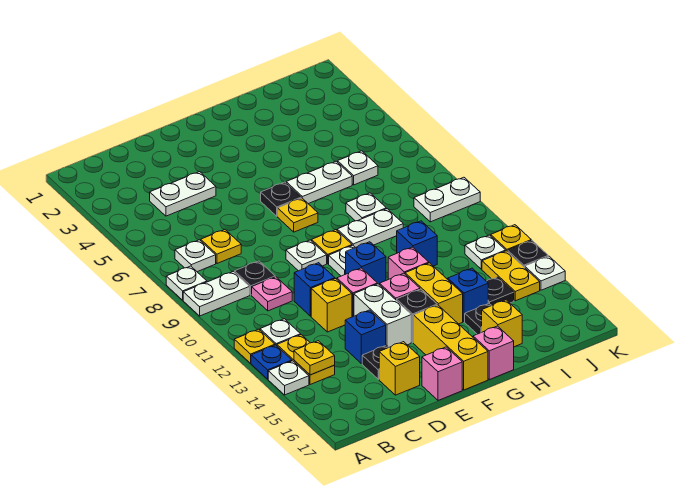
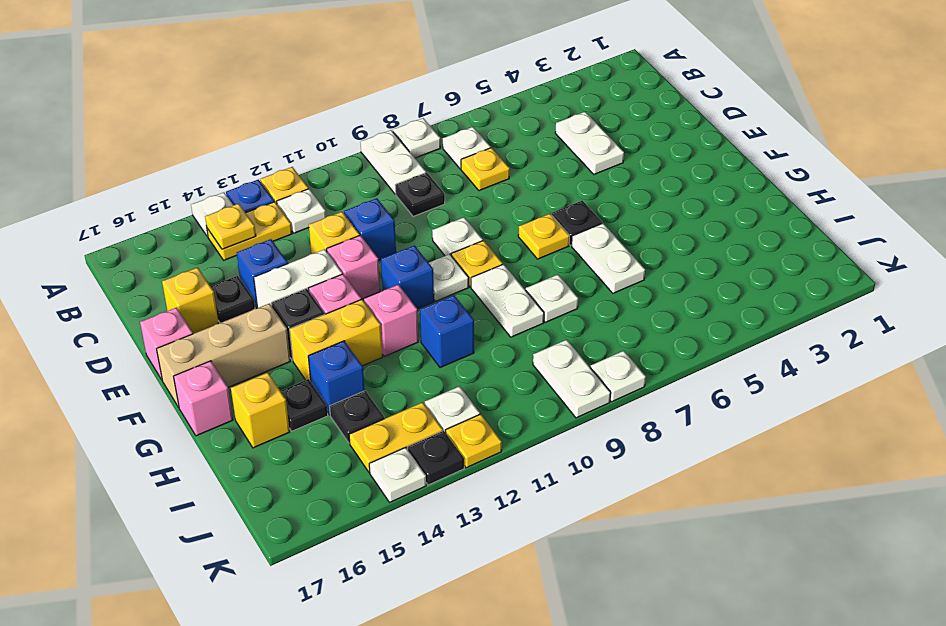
pink plate C10 level 1 -> none
yellow brick F15:F17 level 1 -> tan brick F15:F17 level 1
white plate I6 level 1 -> white plate K8 level 1

